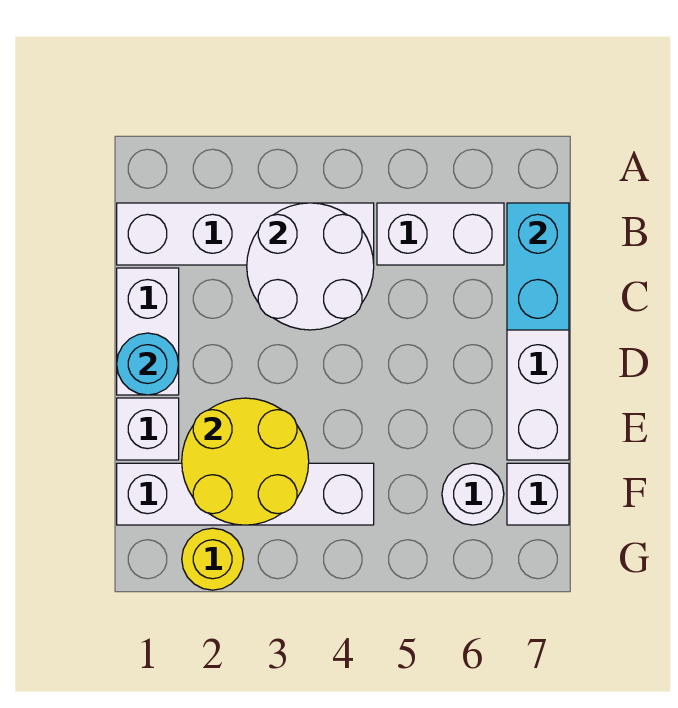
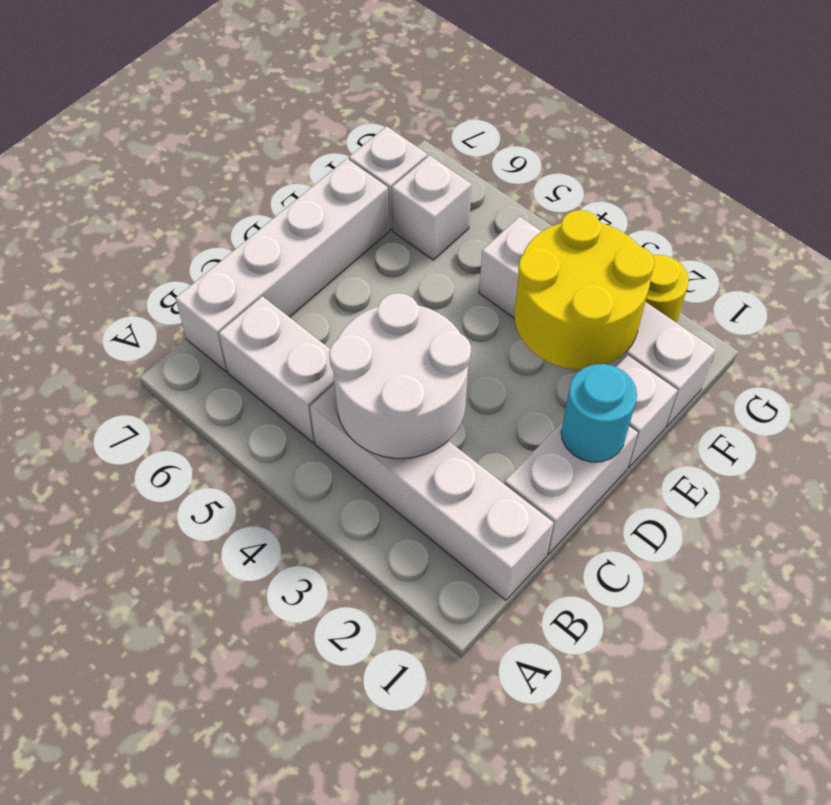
cyan brick B7:C7 level 2 -> none
white round brick F6 level 1 -> white brick F6 level 1

